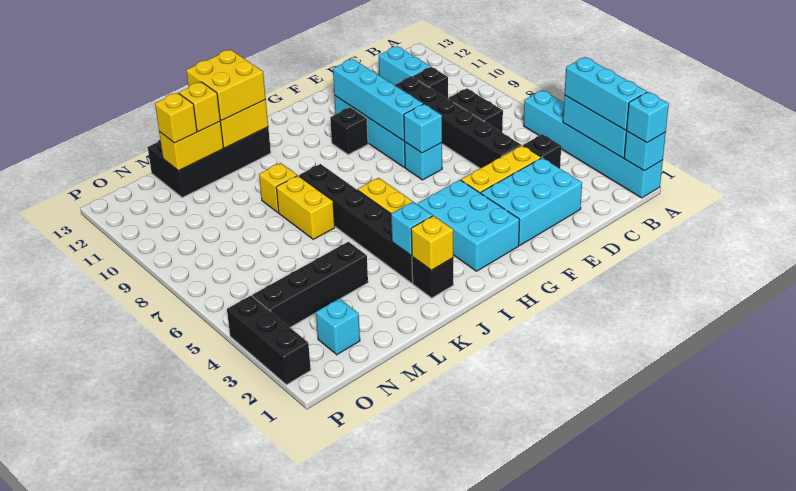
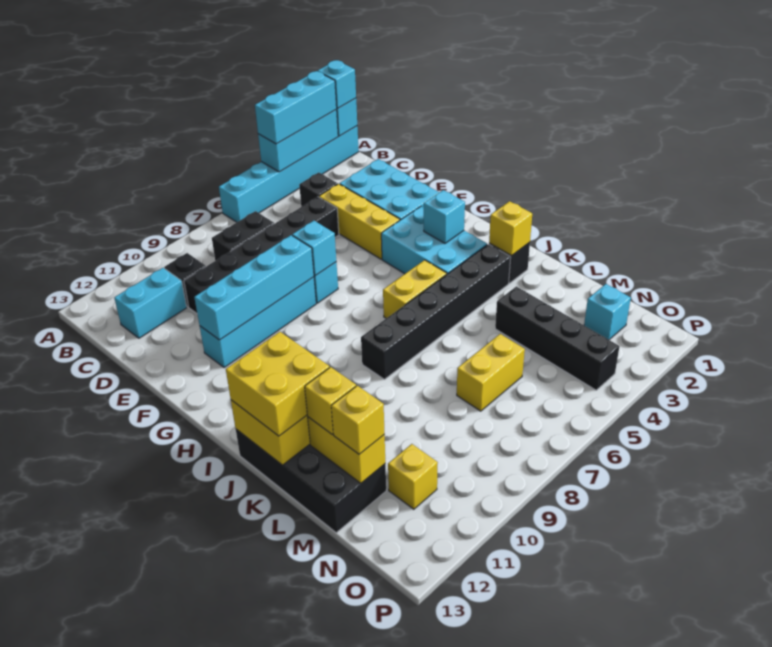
cyan brick G2:H4 level 1 -> cyan brick G3:I4 level 1
black brick G10 level 1 -> none
cyan brick J3 level 2 -> cyan brick H3 level 2
yellow brick K7:K8 level 1 -> yellow brick M6:M7 level 1
yellow brick K9 level 1 -> yellow brick N11 level 1
black brick P2:P4 level 1 -> none

